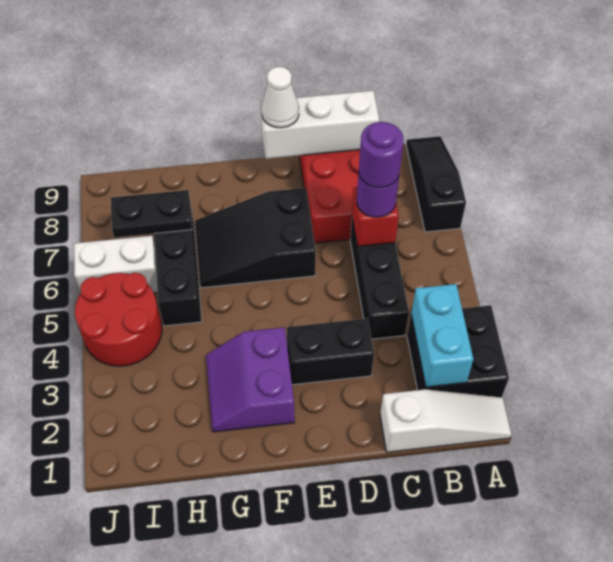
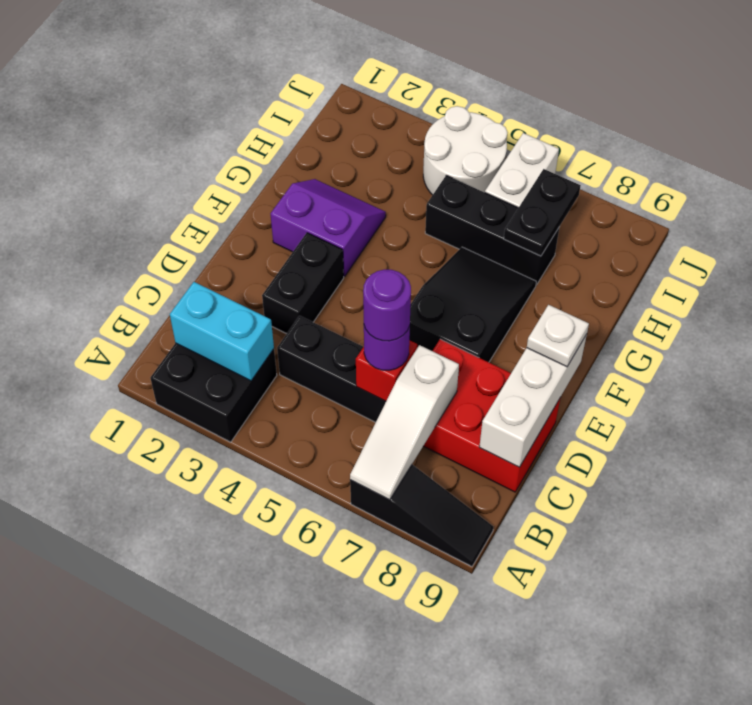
white slope A1:C1 level 1 top C -> white slope A7:C7 level 2 top C
white cone E9 level 3 -> white plate E9 level 3
red round brick I4:J5 level 1 -> white round brick I4:J5 level 1

